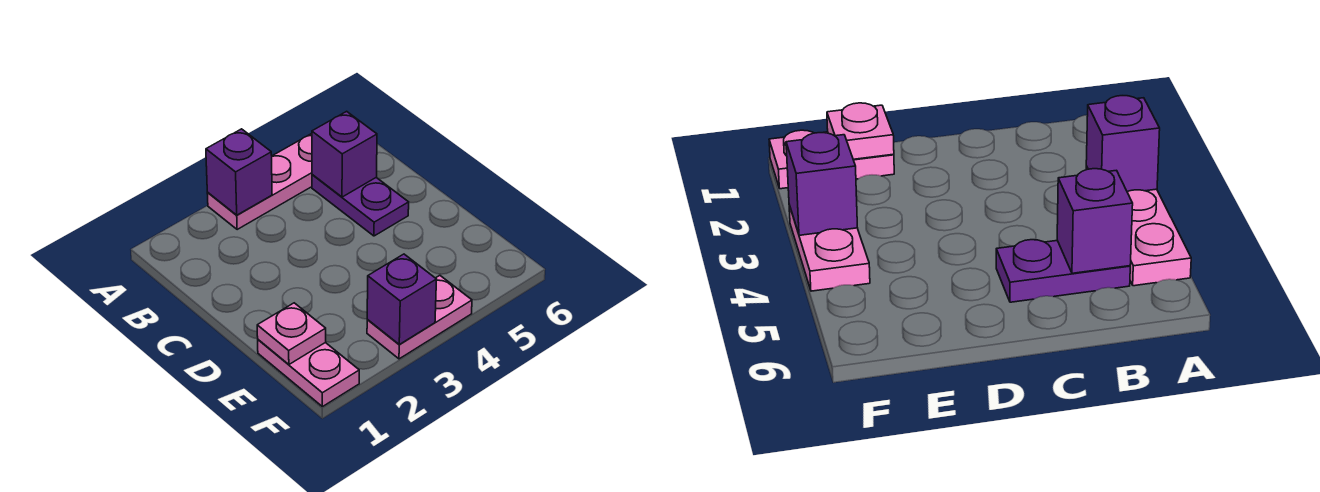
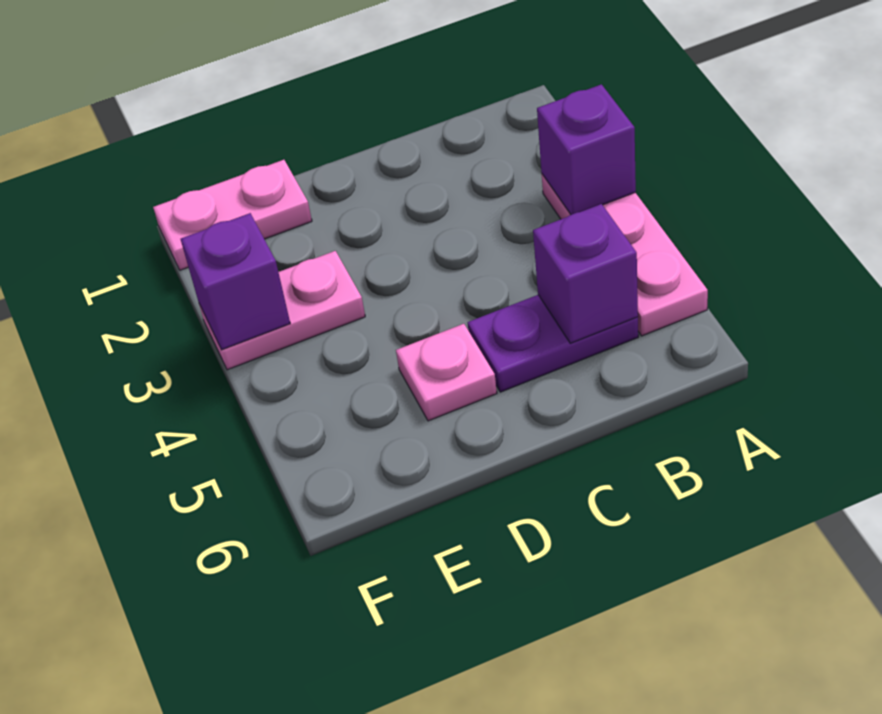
pink plate E1 level 2 -> pink plate D5 level 1
pink plate F3:F4 level 1 -> pink plate E3:F3 level 1

